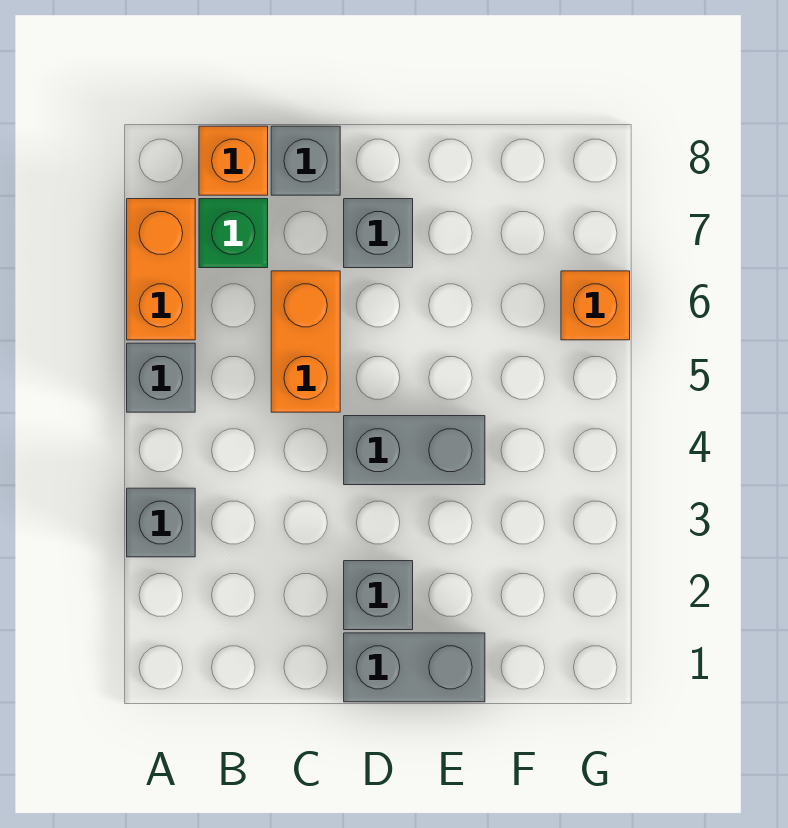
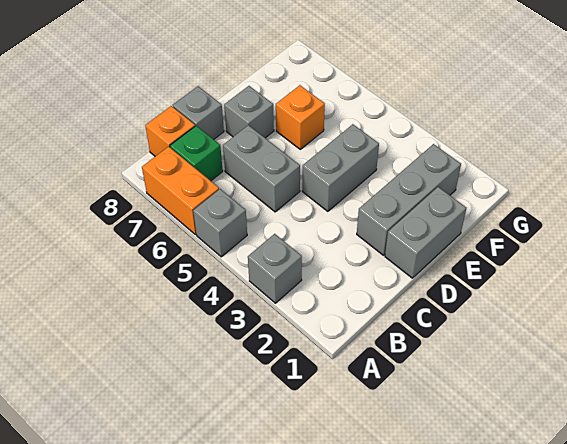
orange brick C5:C6 level 1 -> grey brick C5:C6 level 1
grey brick D2 level 1 -> grey brick D2:F2 level 1
orange brick G6 level 1 -> orange brick E6 level 1

